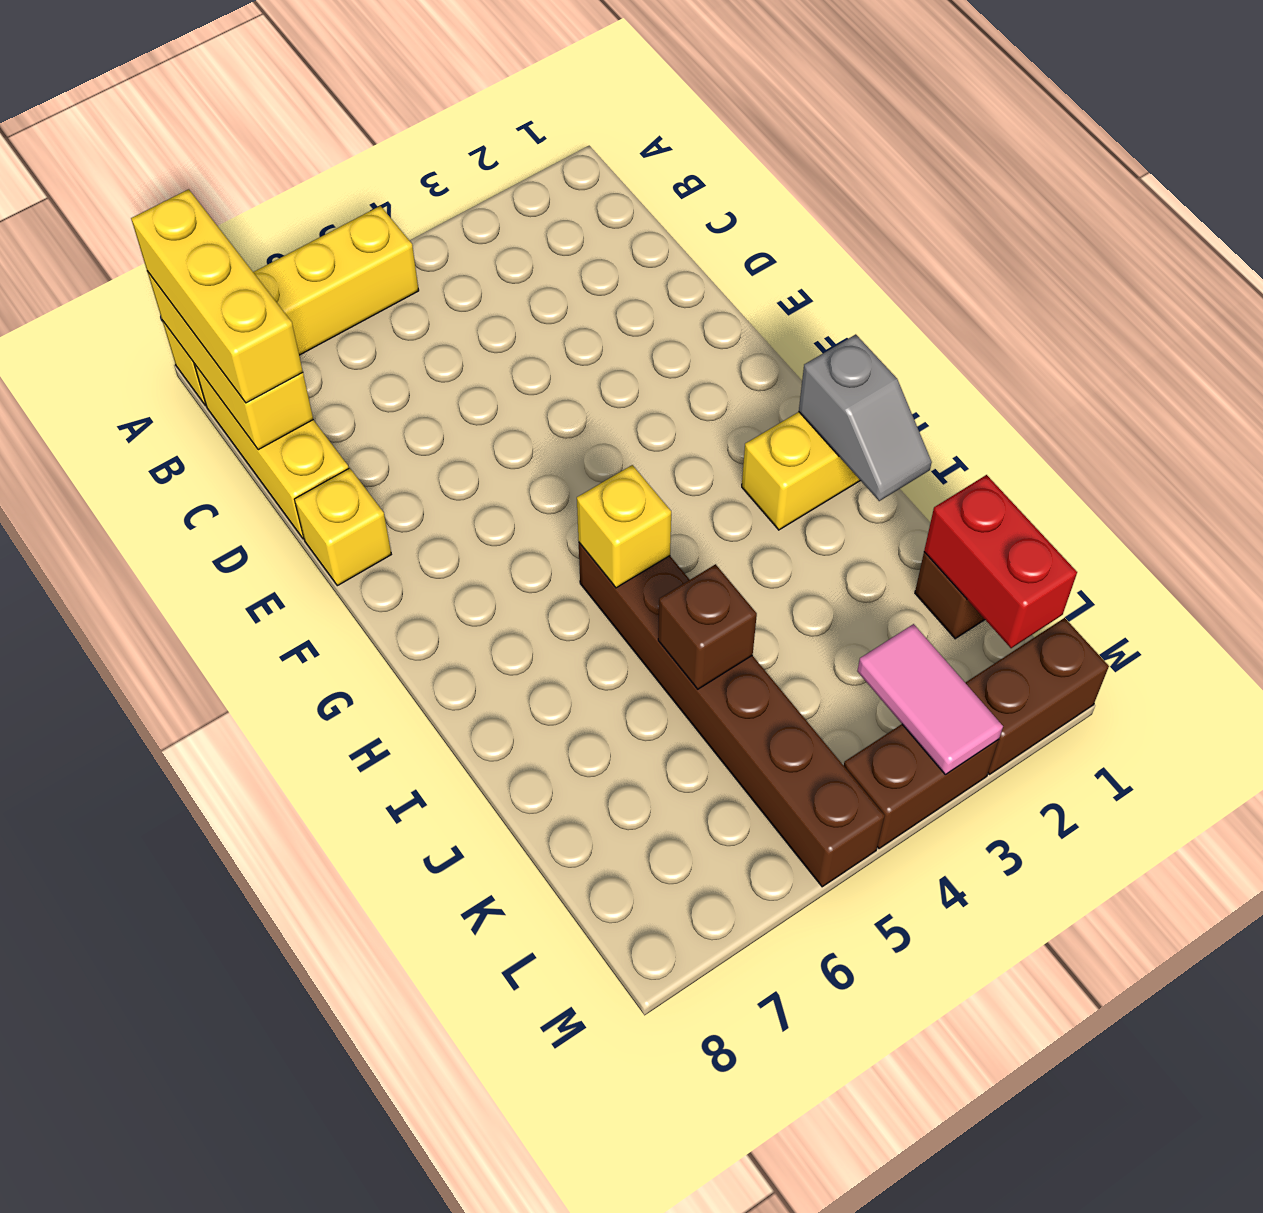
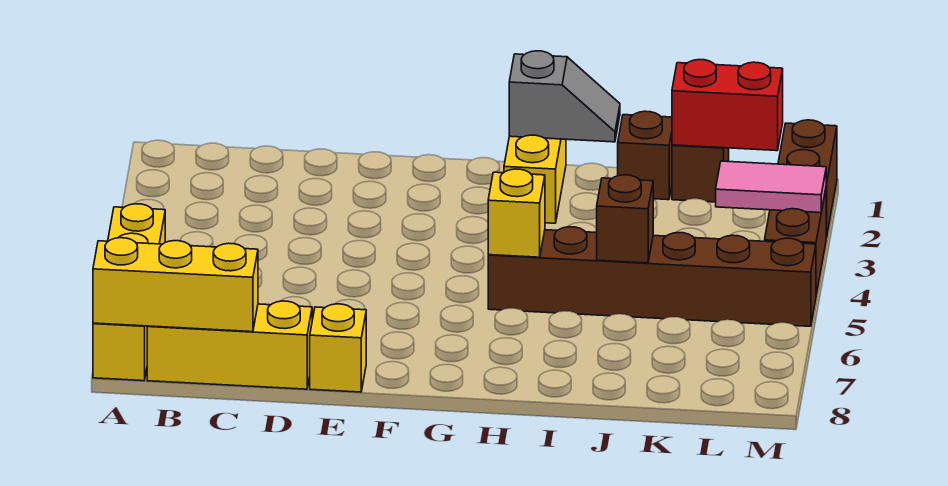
yellow brick A8:C8 level 3 -> none
none -> brown brick J1 level 1

